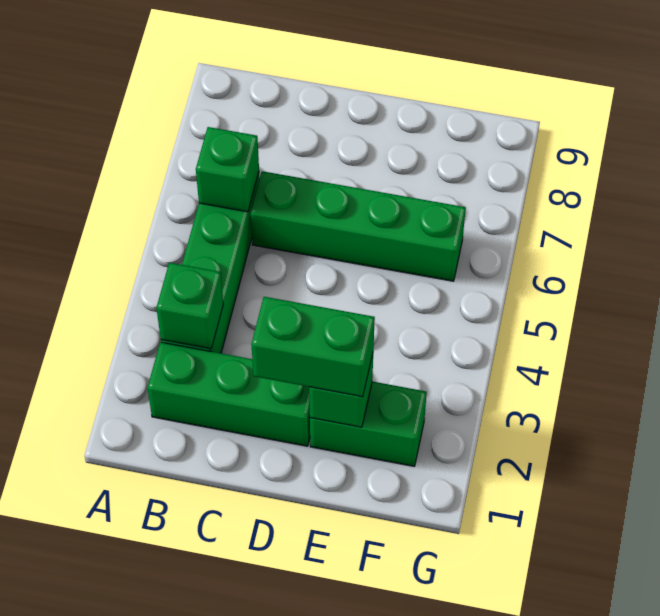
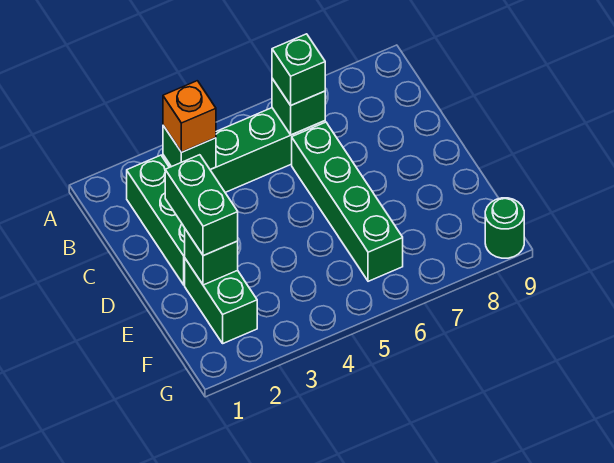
none -> orange brick B3 level 3
none -> green brick B6 level 3
none -> green round brick G9 level 1

